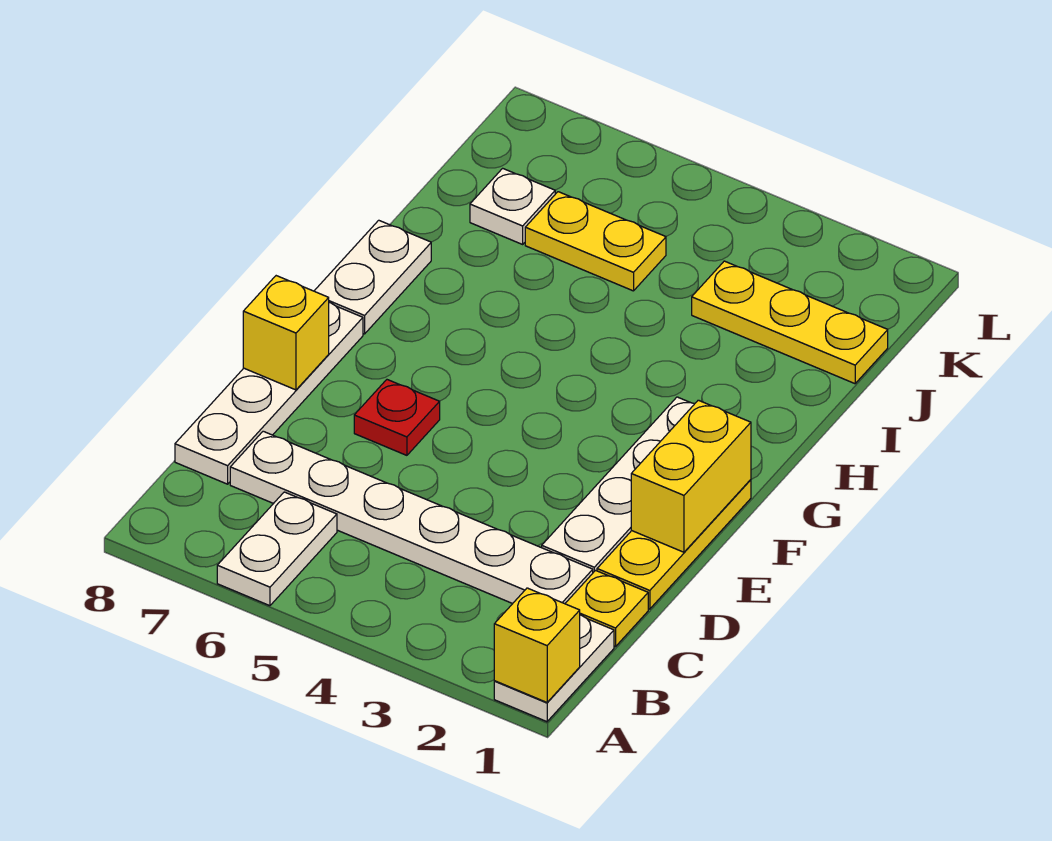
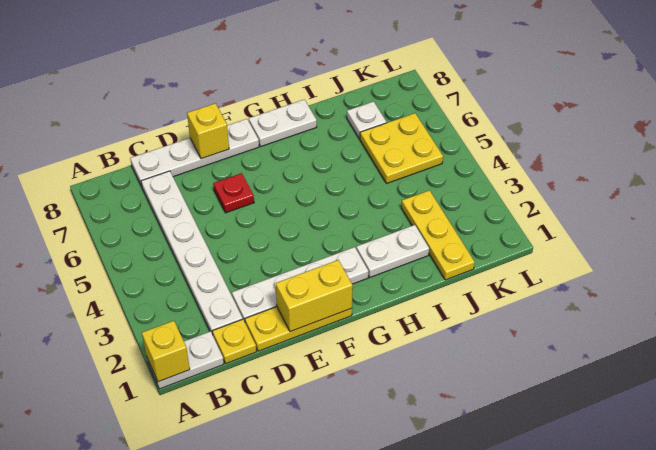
white plate A6:B6 level 1 -> white plate H2:I2 level 1
yellow plate J5:J6 level 1 -> yellow plate J5:K6 level 1

